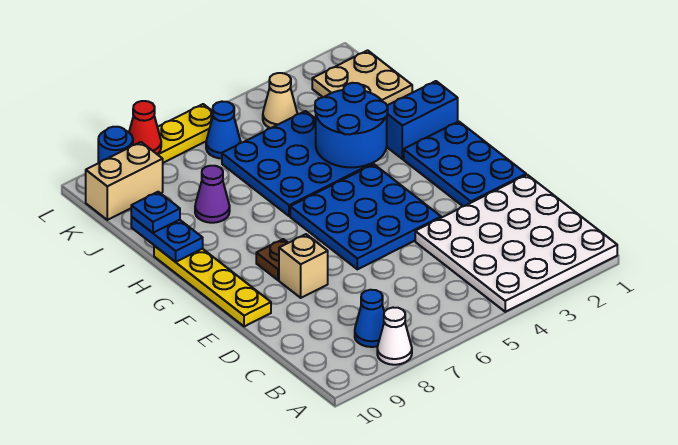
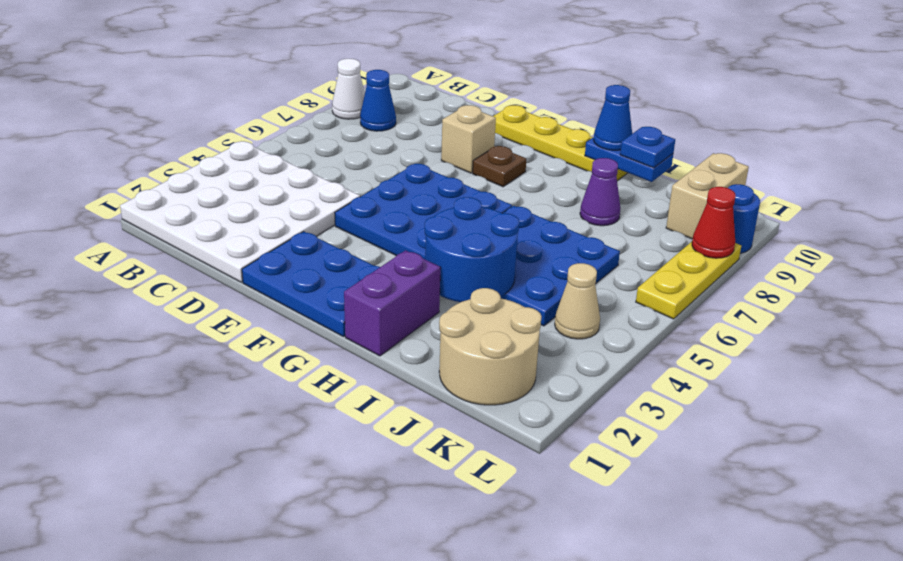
blue brick H1:H2 level 1 -> purple brick H1:H2 level 1
tan plate J1:K2 level 1 -> tan round brick J1:K2 level 1
blue cone K6 level 1 -> blue cone H10 level 3

